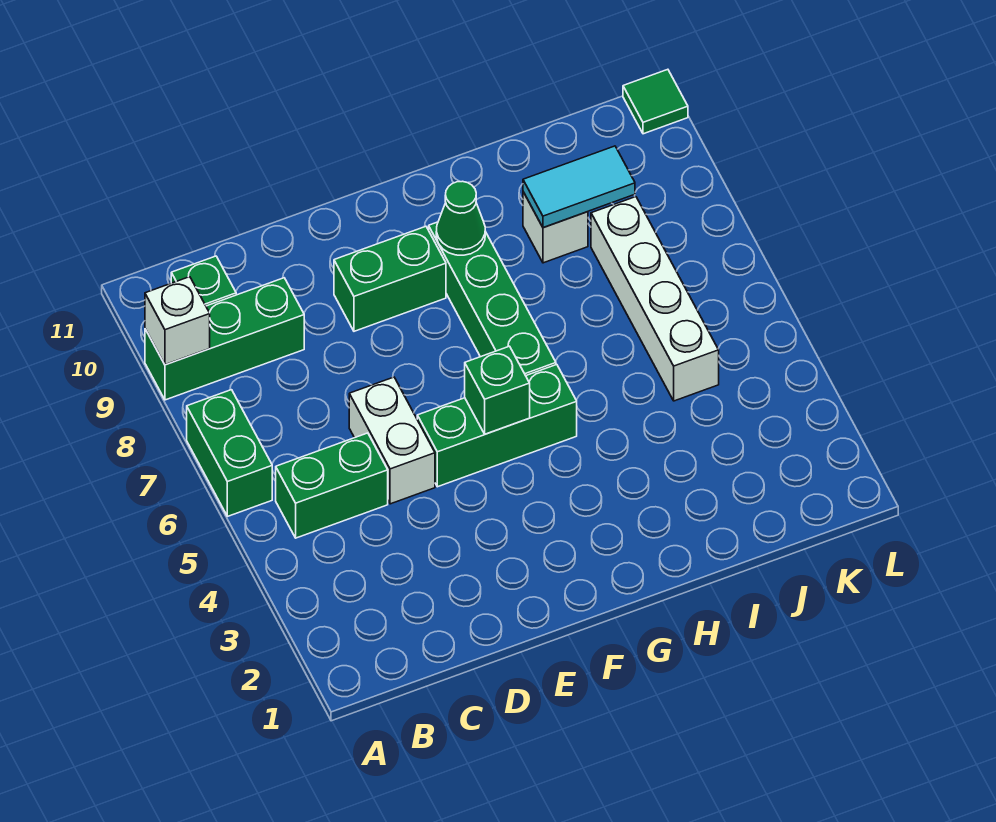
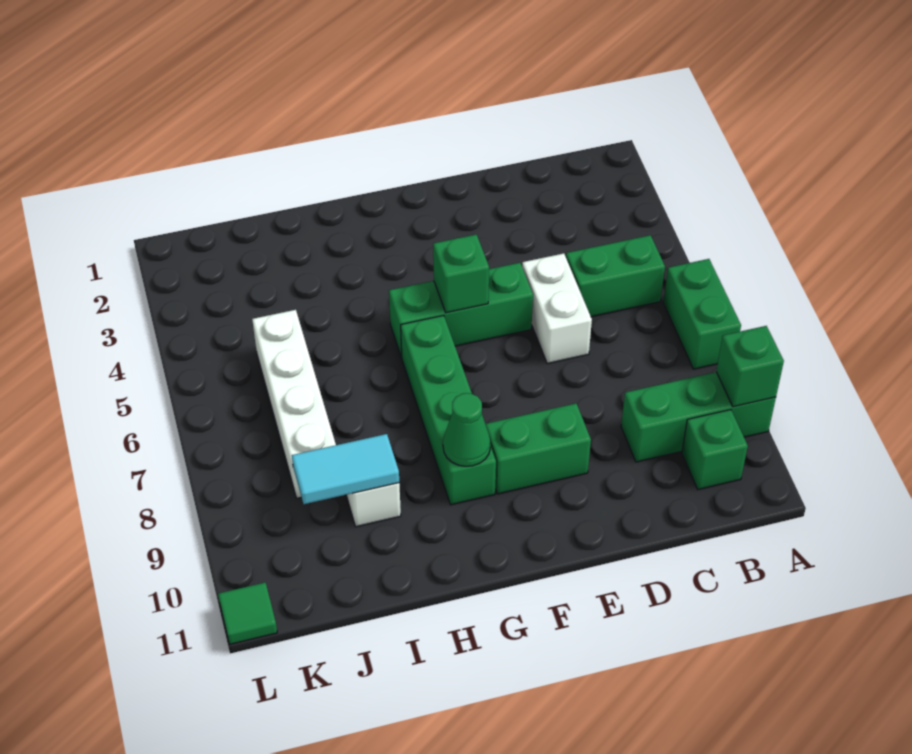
white brick A9 level 2 -> green brick A9 level 2

